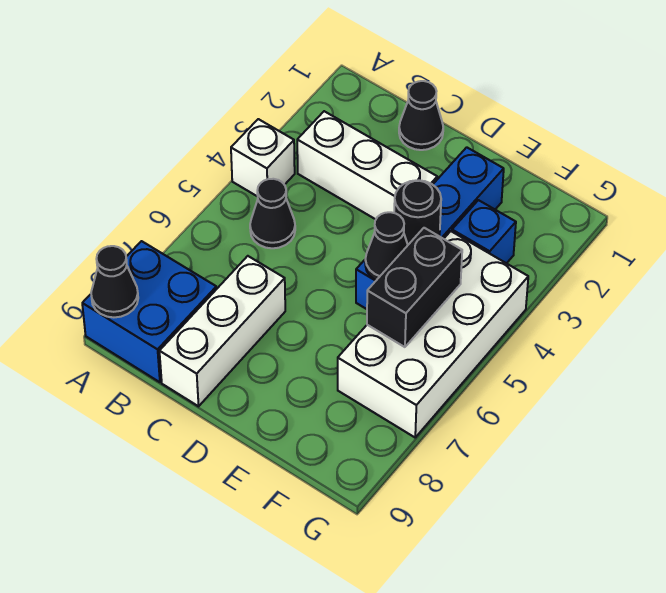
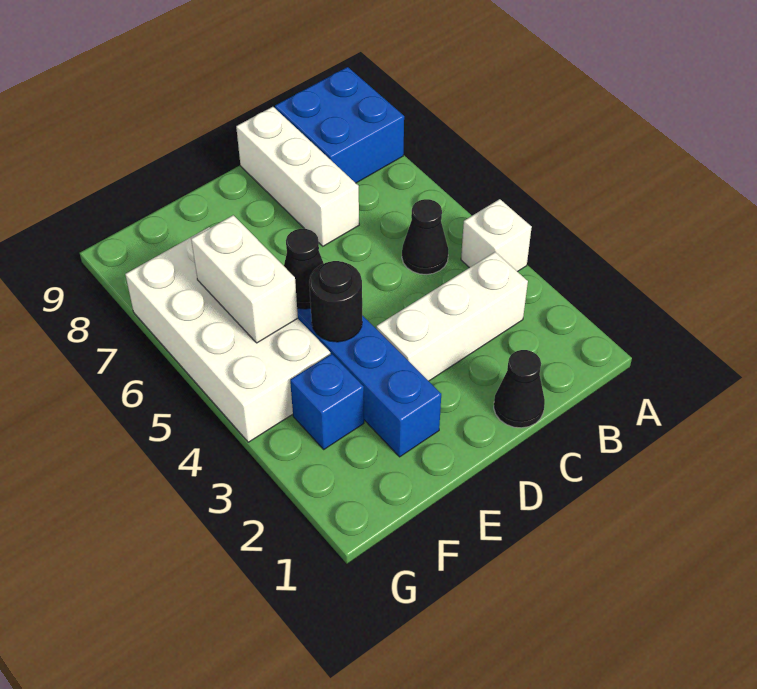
black cone A9 level 2 -> none
black brick F5:F6 level 2 -> white brick F5:F6 level 2

